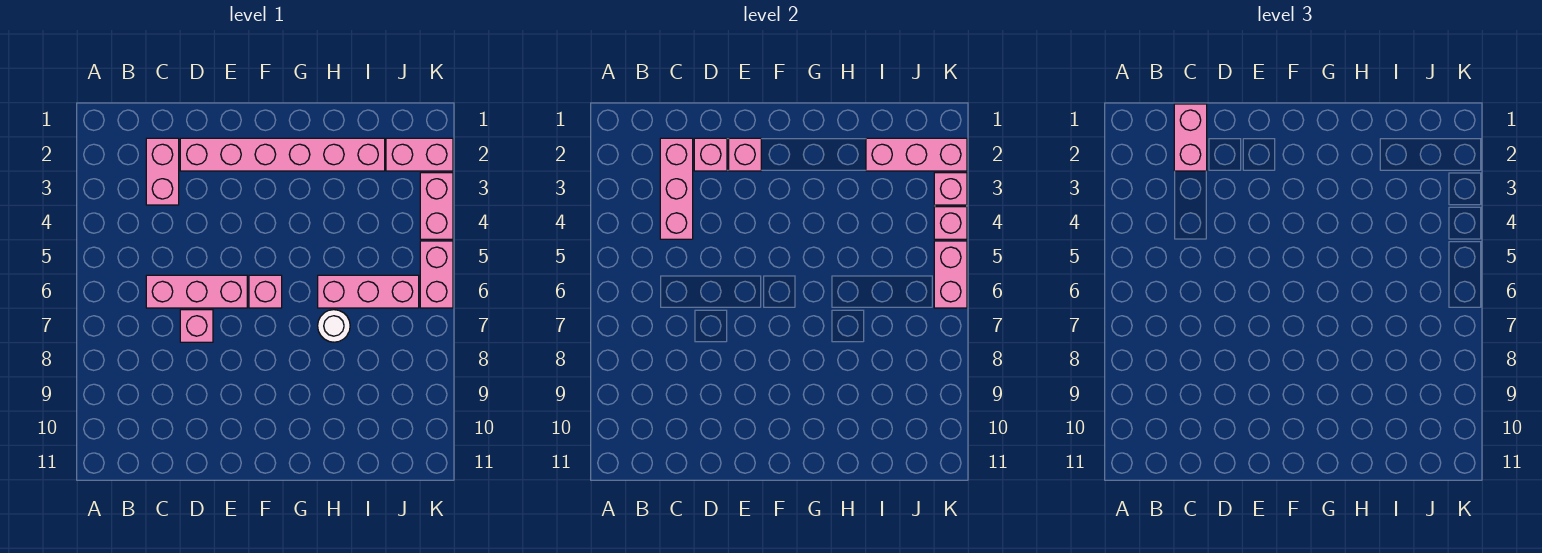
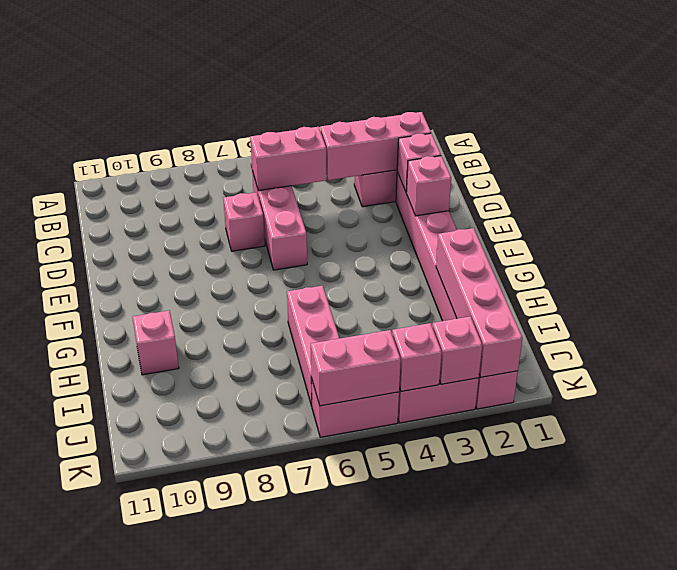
pink brick C1:C2 level 3 -> pink brick C5:C6 level 2
pink brick F6 level 1 -> pink brick H10 level 1
white round brick H7 level 1 -> none
pink brick I2:K2 level 2 -> pink brick H2:K2 level 2

